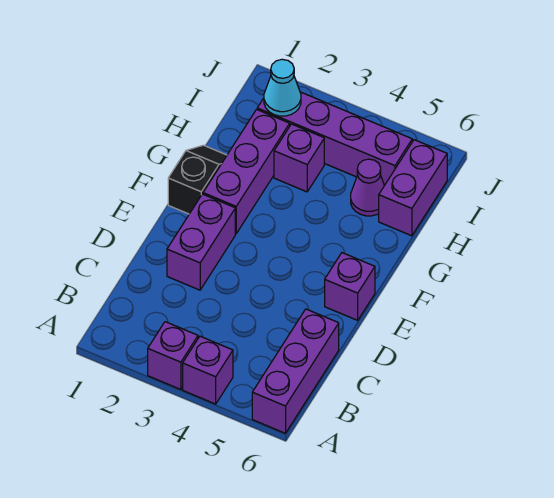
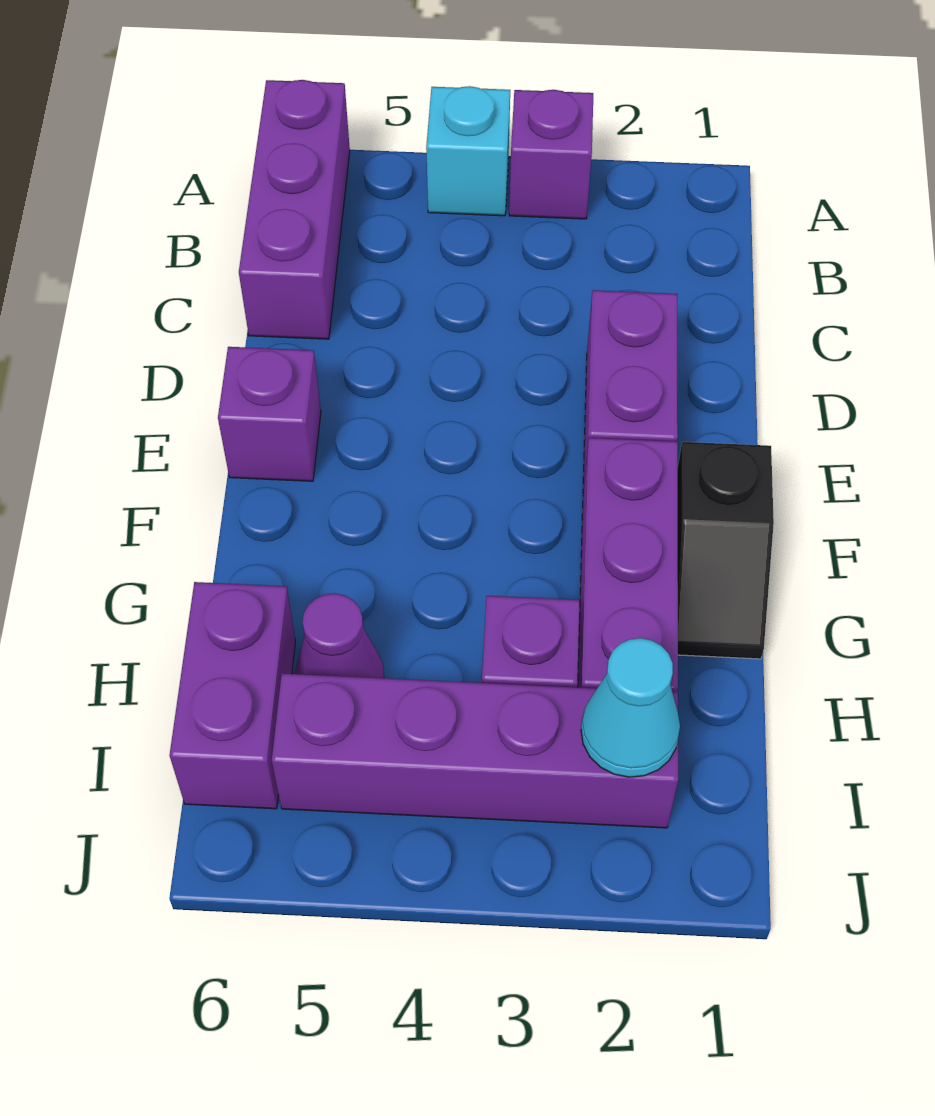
purple brick A4 level 1 -> cyan brick A4 level 1

